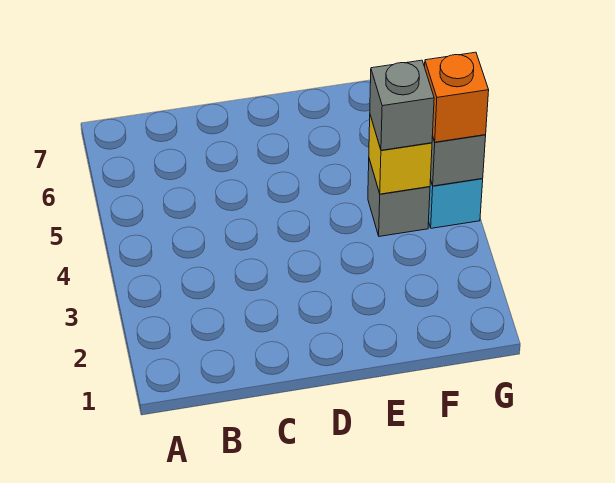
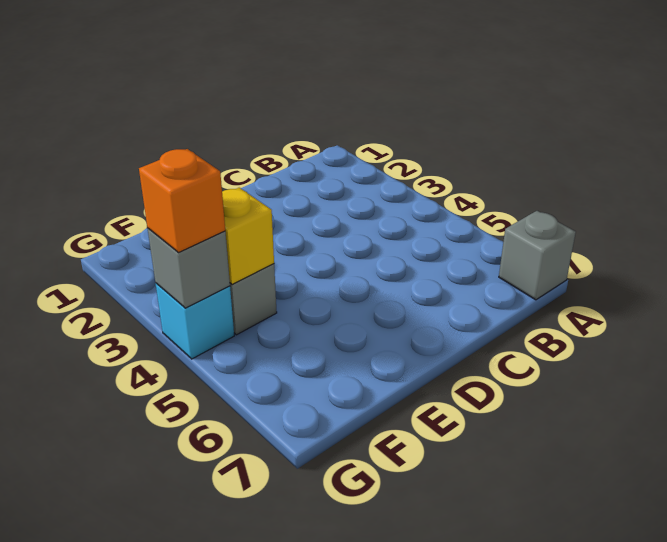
grey brick F4 level 3 -> grey brick A7 level 1

